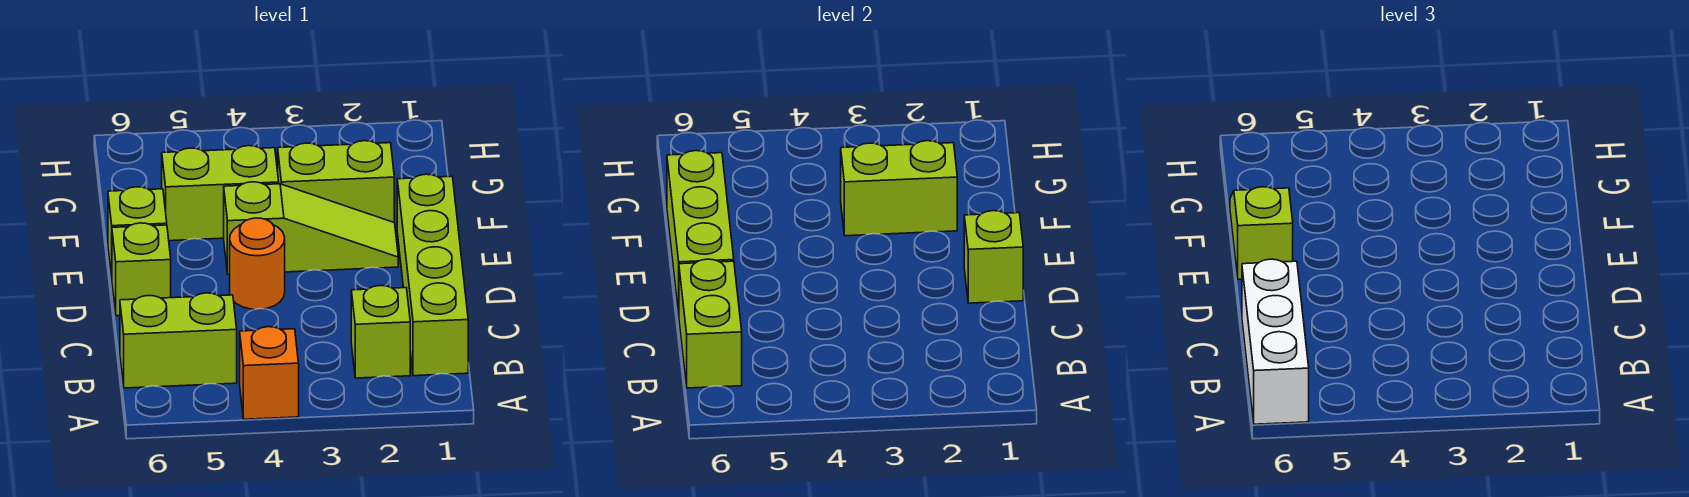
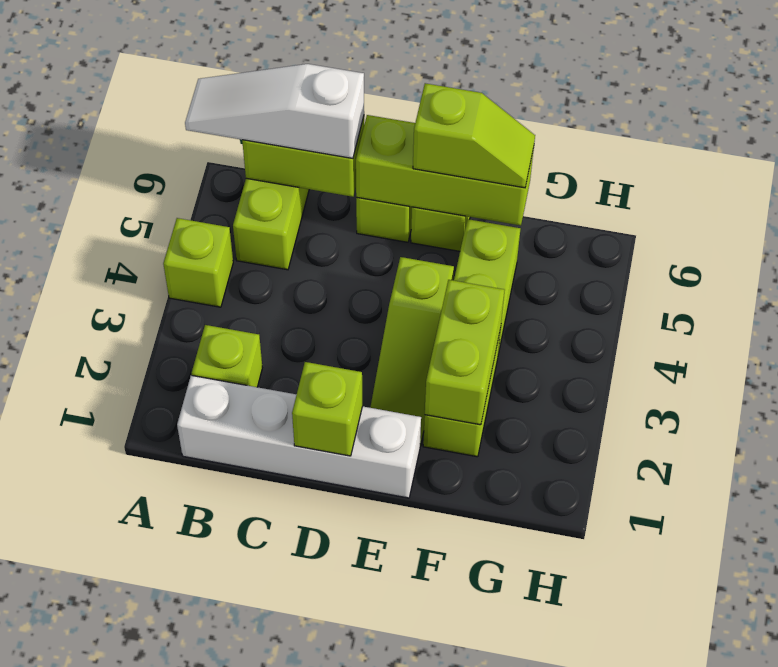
orange brick A4 level 1 -> lime brick A4 level 1
white brick A6:C6 level 3 -> white slope A6:C6 level 3 top C
lime brick B1:E1 level 1 -> white brick B1:E1 level 1
orange round brick D4 level 1 -> none

